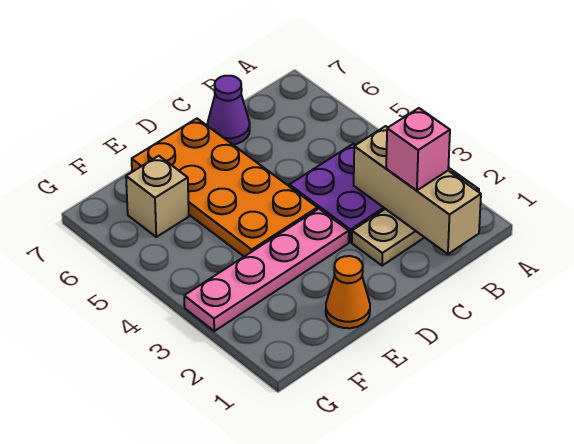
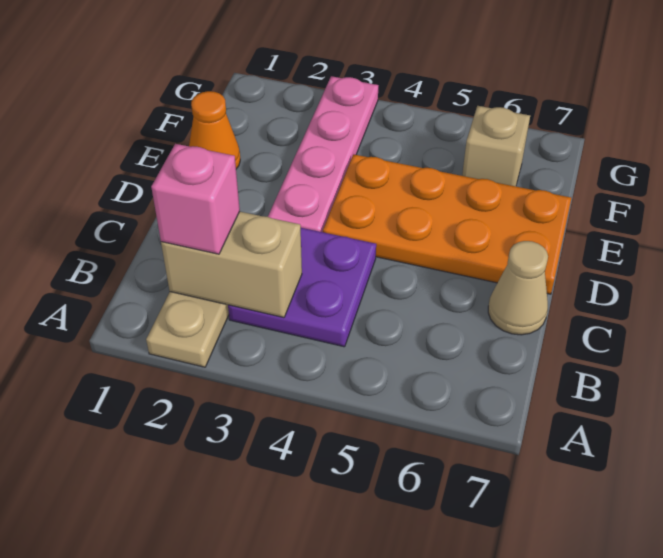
tan brick B1:B3 level 2 -> tan brick B2:B3 level 2
purple cone C7 level 1 -> tan cone C7 level 1

